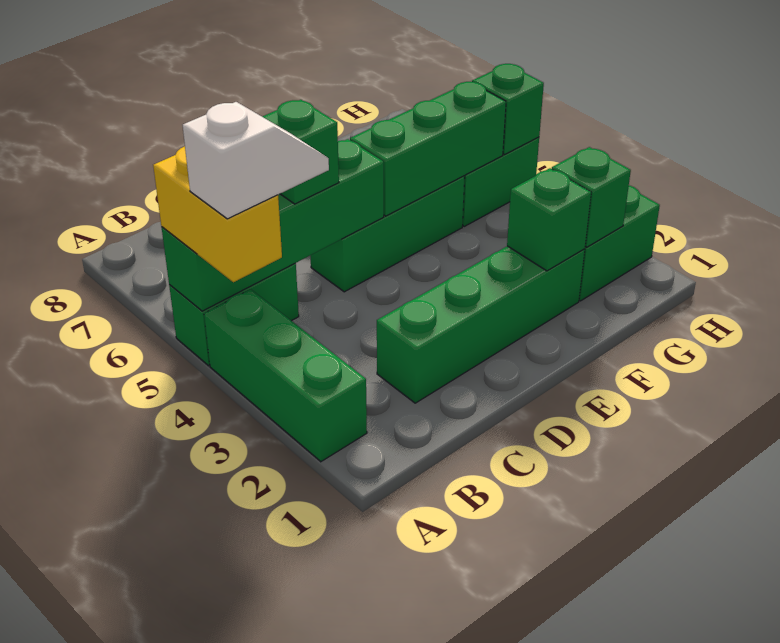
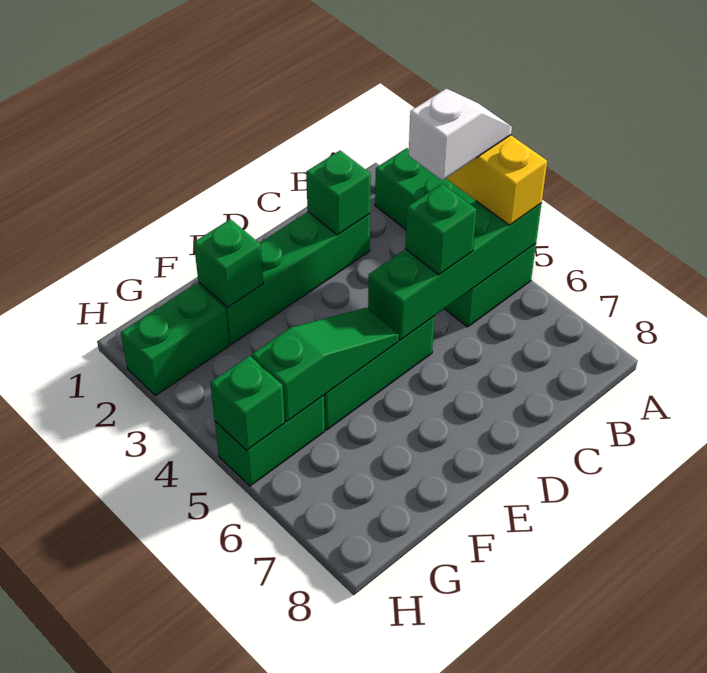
white slope A4:B4 level 4 top A -> white slope A4:B4 level 4 top B
green brick E5:G5 level 2 -> green slope E5:G5 level 2 top G
green brick G2 level 2 -> green brick C2 level 2

